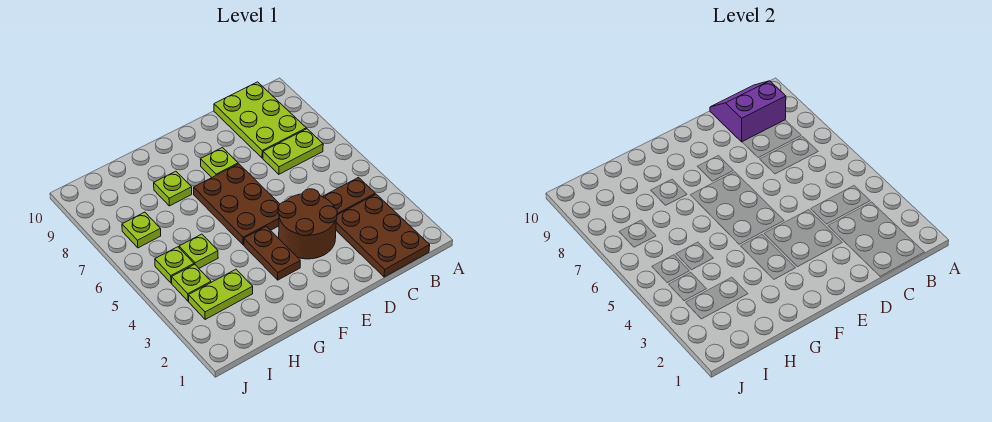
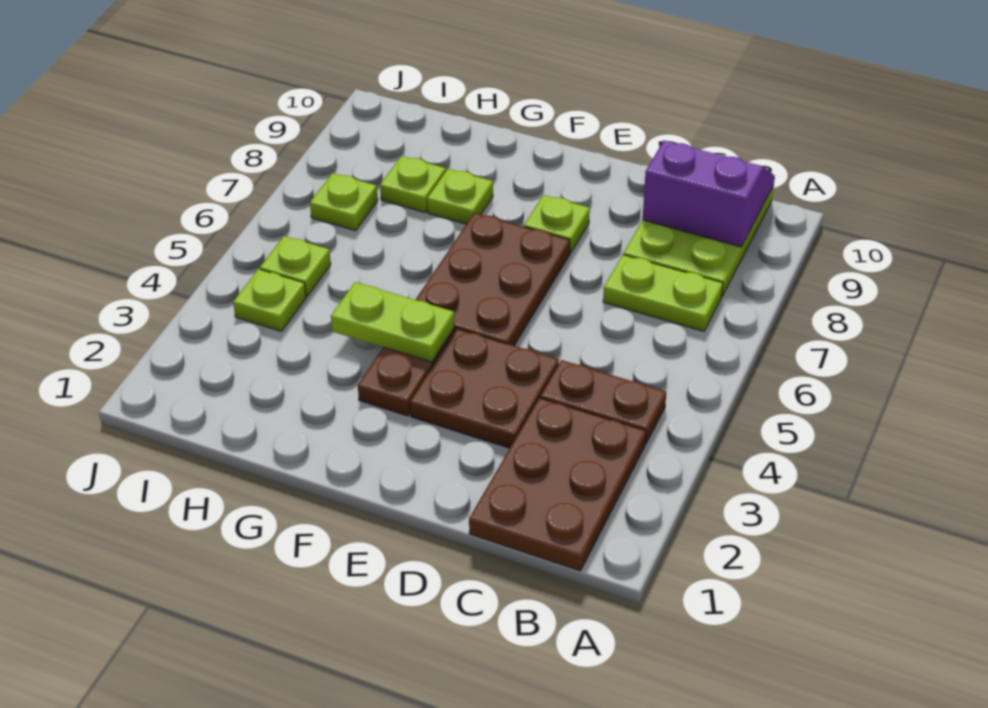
brown round brick D3:E4 level 1 -> brown plate D3:E4 level 1
lime plate H3:I3 level 1 -> lime plate F4:G4 level 2
lime plate H5 level 1 -> lime plate H8 level 1

